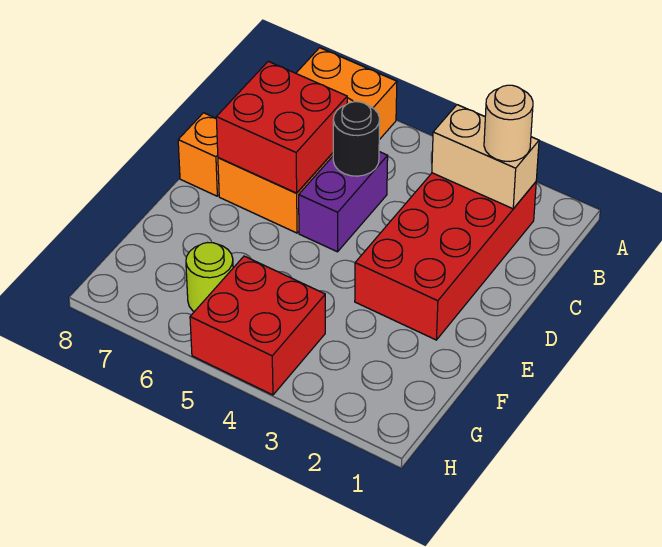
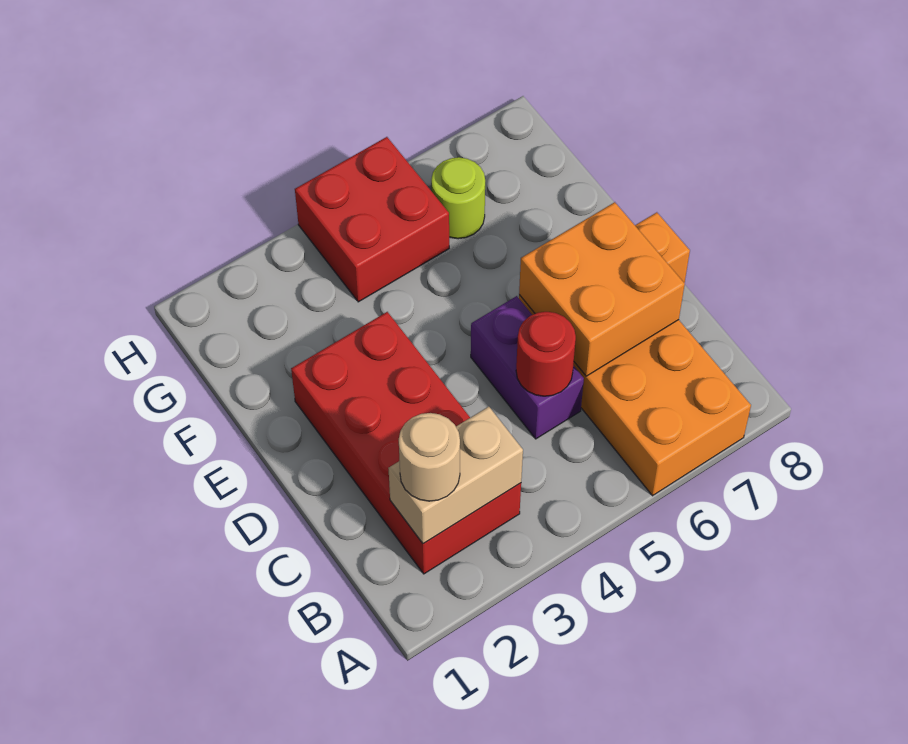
black round brick C5 level 2 -> red round brick C5 level 2
red brick C6:D7 level 2 -> orange brick C6:D7 level 2

